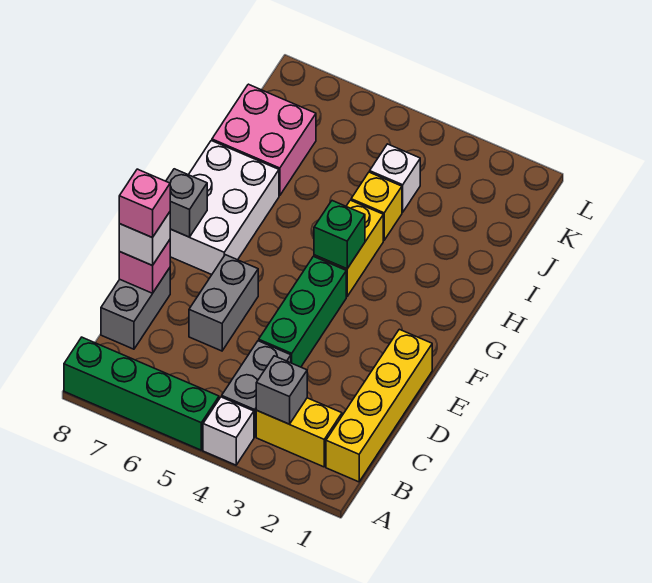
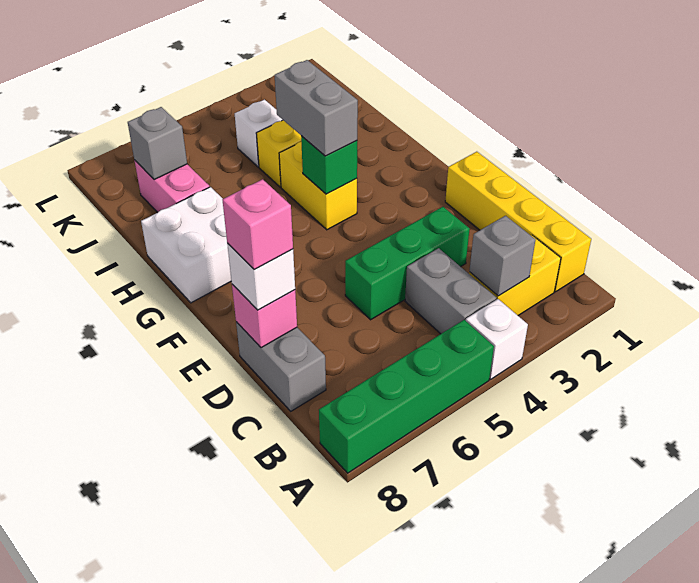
green brick D4:F4 level 1 -> green brick D3:D5 level 1
grey brick D6:E6 level 1 -> grey brick G4:H4 level 3
white brick F7:H8 level 1 -> white brick G7:H8 level 1
grey brick F8 level 2 -> grey brick J7 level 2
pink brick I7:J8 level 1 -> pink brick I7:J7 level 1

